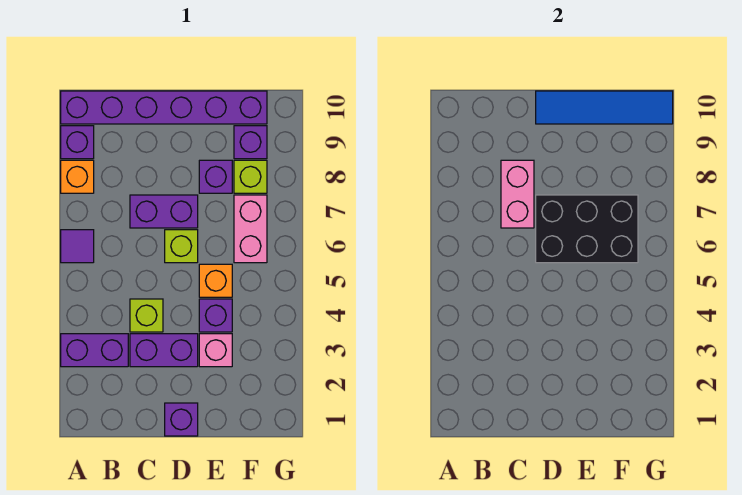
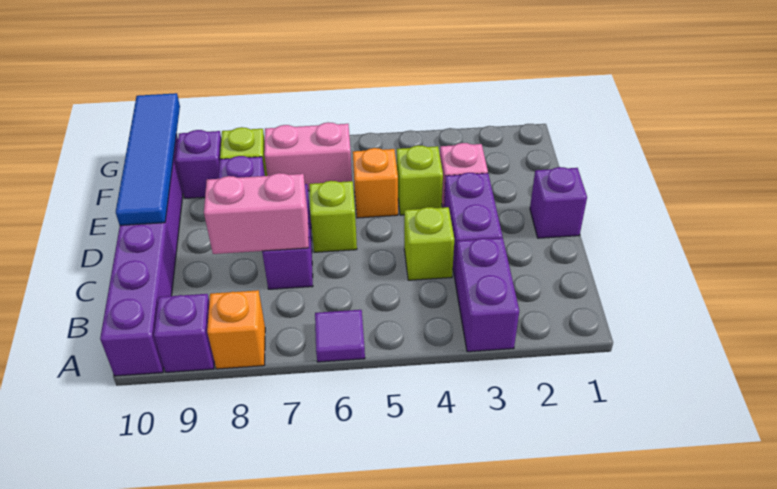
black brick D6:F7 level 2 -> none
purple brick E4 level 1 -> lime brick E4 level 1

